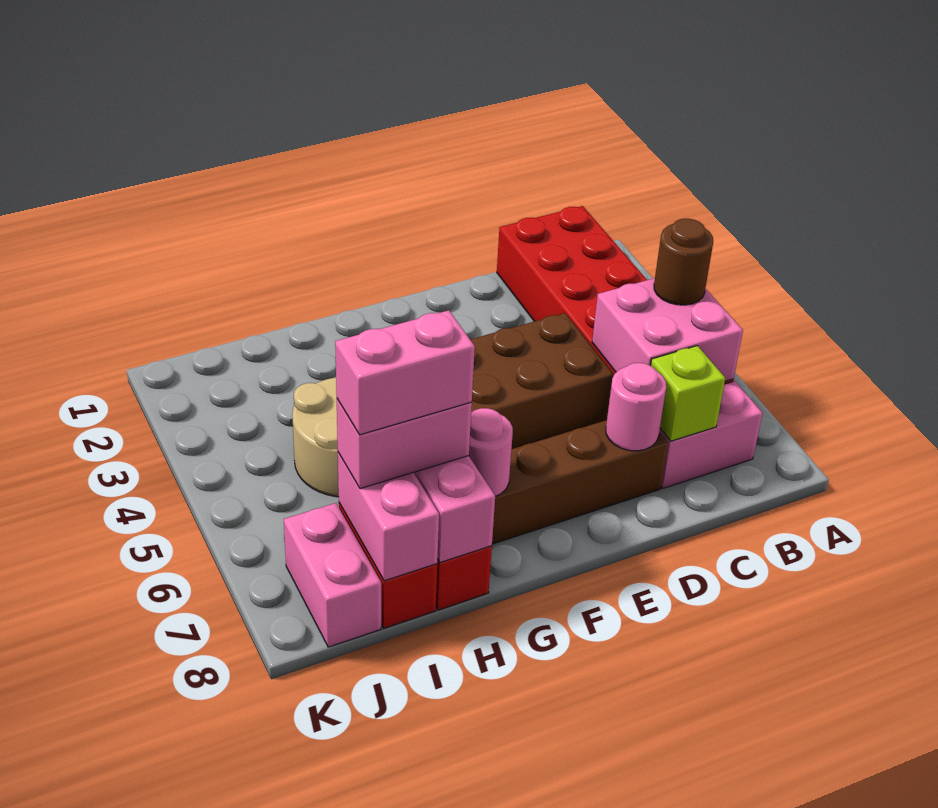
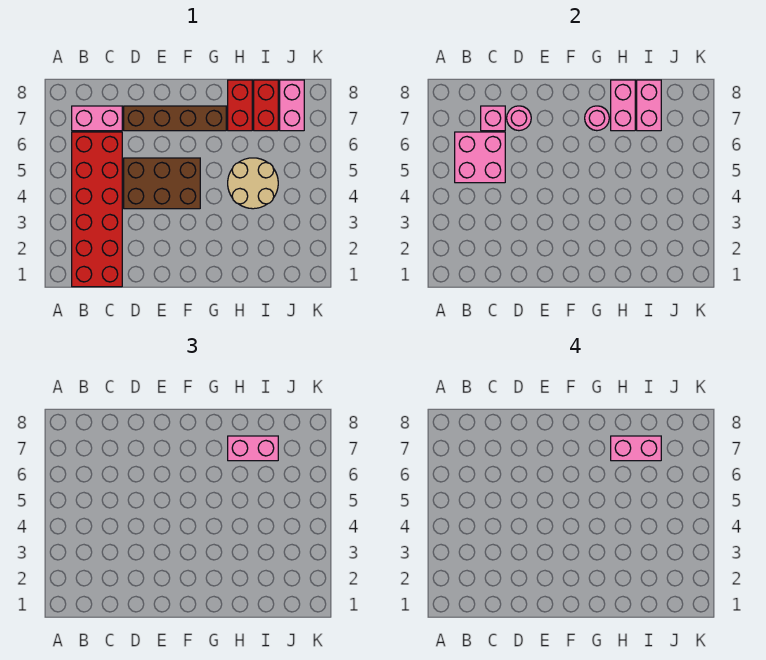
brown round brick B5 level 3 -> none
lime brick C7 level 2 -> pink brick C7 level 2

